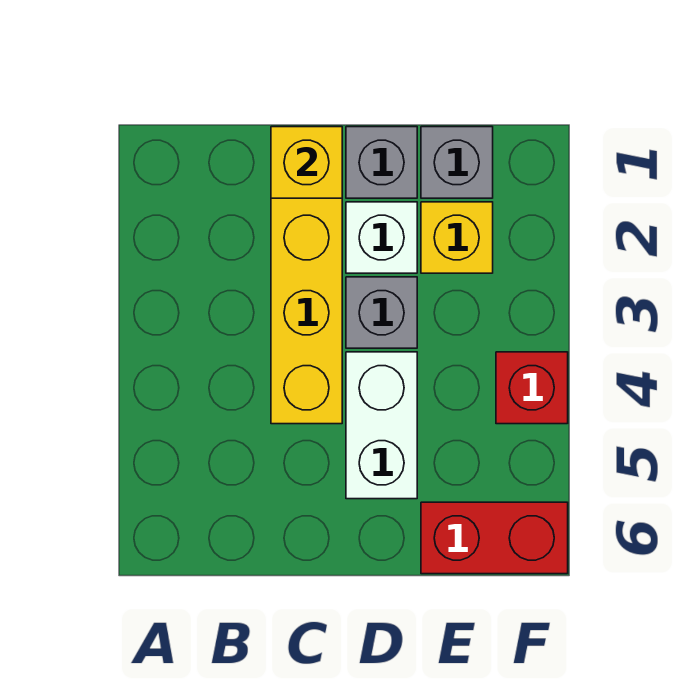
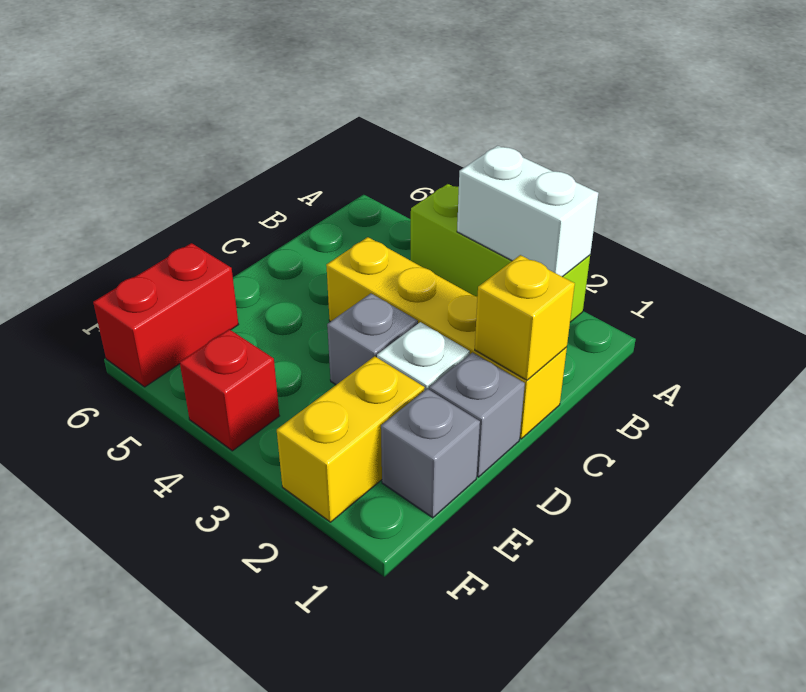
none -> lime brick A2:A4 level 1
white brick D4:D5 level 1 -> white brick A2:A3 level 2
yellow brick E2 level 1 -> yellow brick E2:F2 level 1

